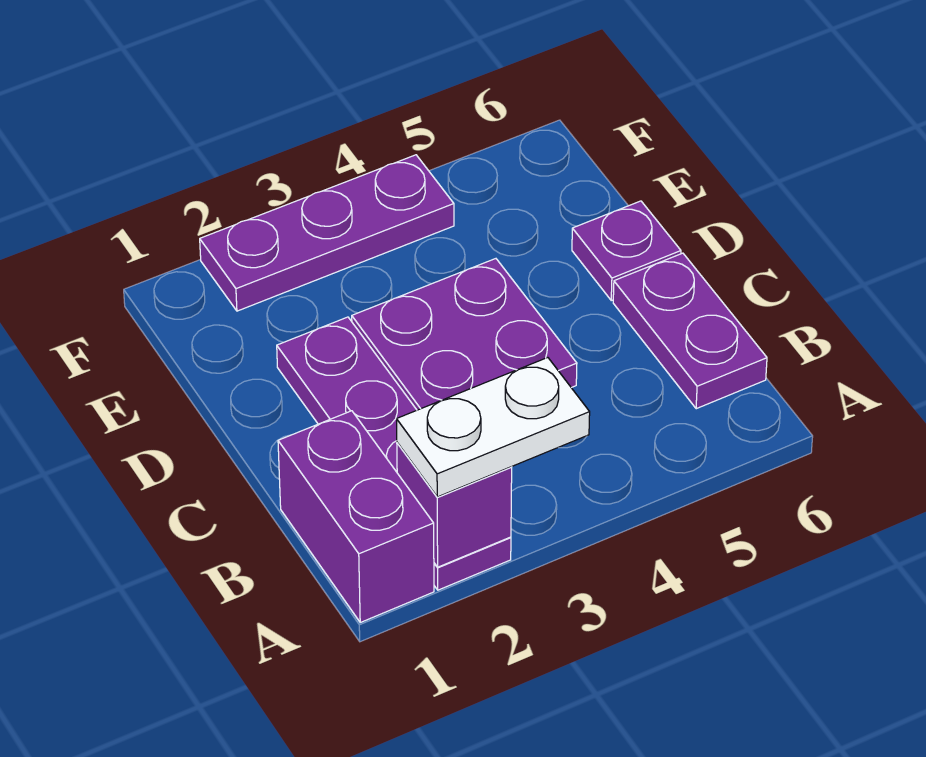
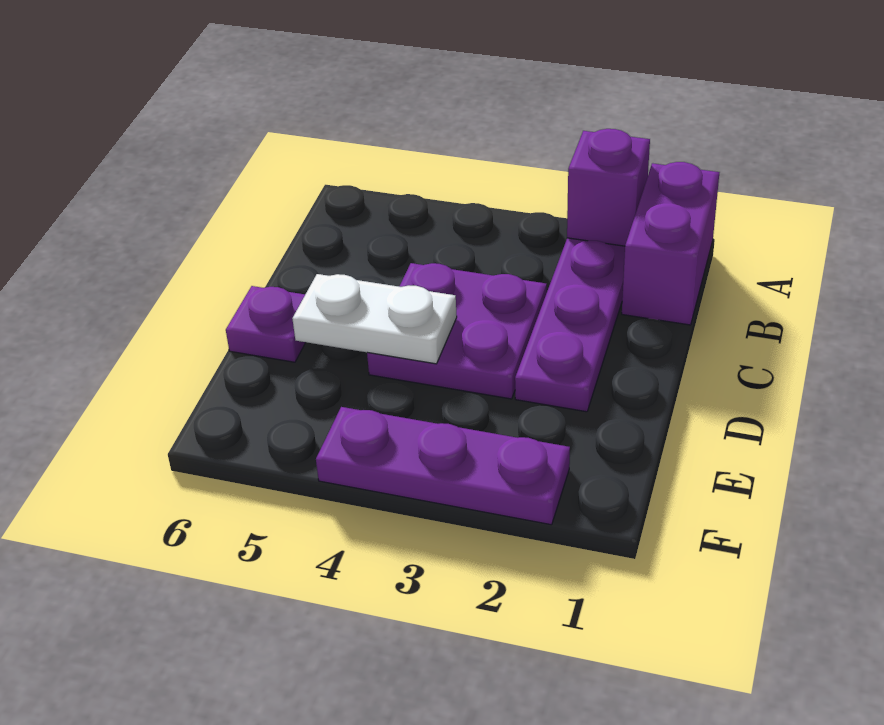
white plate A2:A3 level 3 -> white plate D4:D5 level 2
purple plate B6:C6 level 1 -> none

